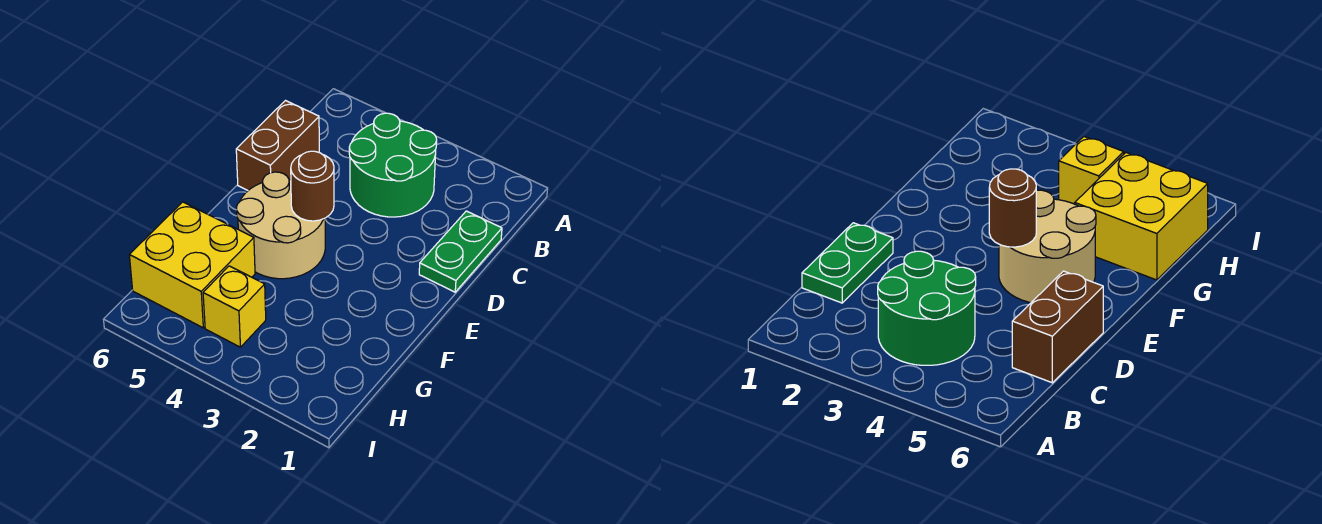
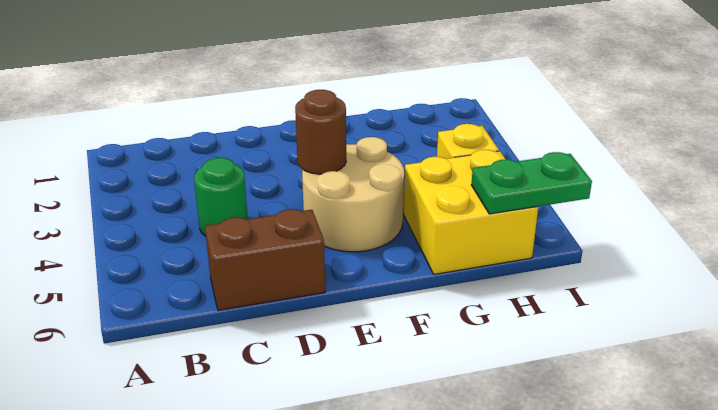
green round brick B3:C4 level 1 -> green round brick C4 level 1
green plate C1:D1 level 1 -> green plate H6:I6 level 2

